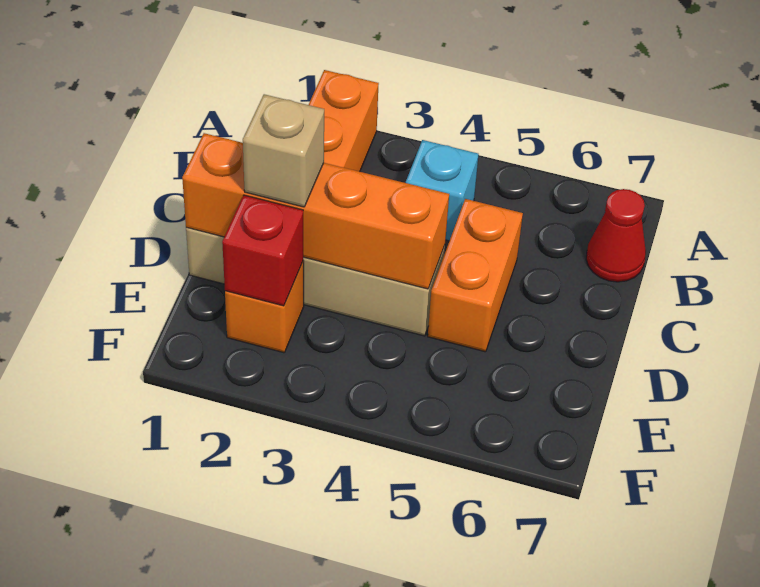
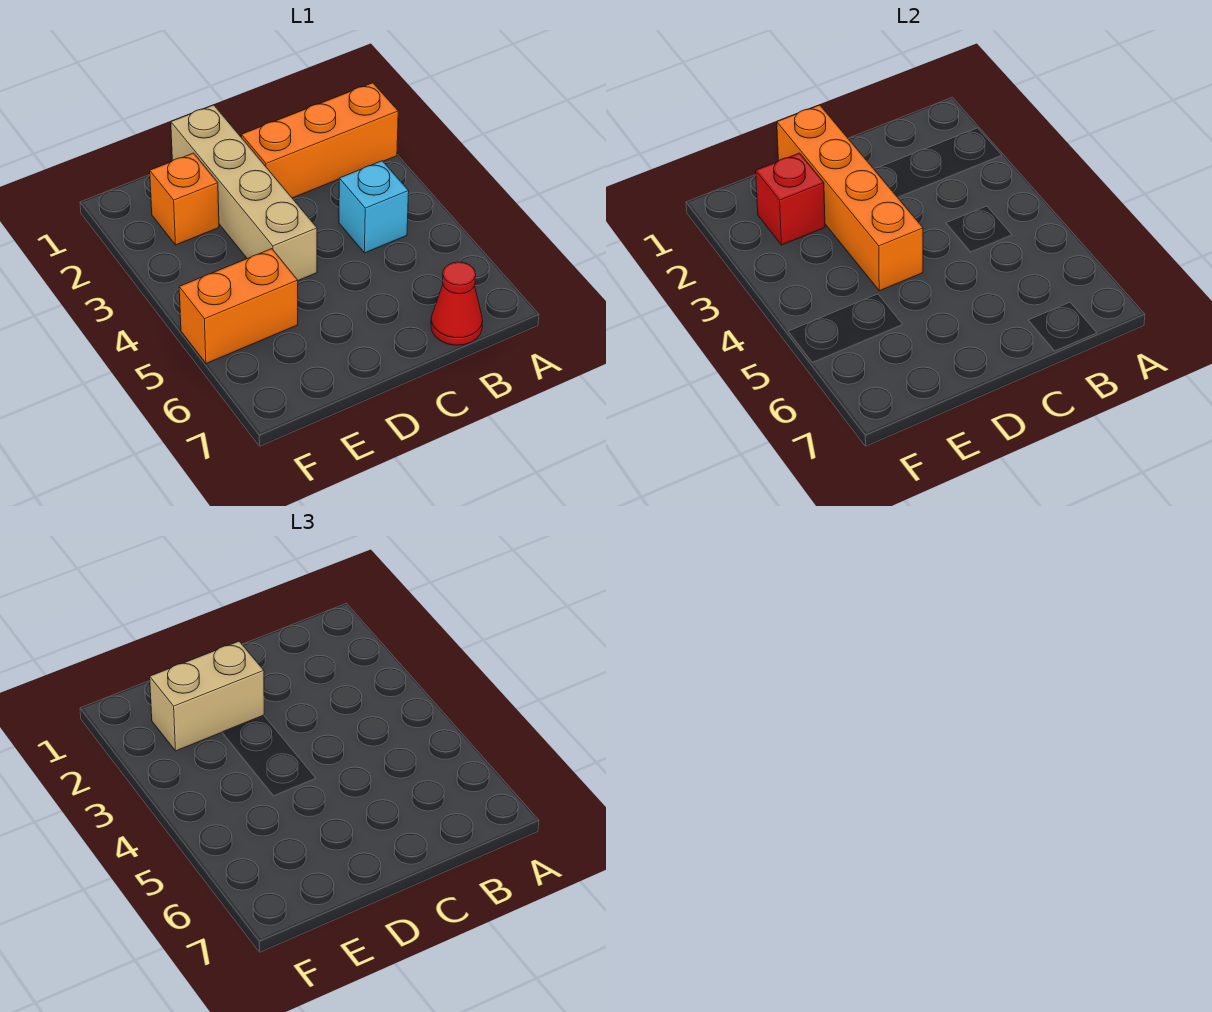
orange brick C5:D5 level 1 -> orange brick E5:F5 level 1
tan brick D2 level 3 -> tan brick D2:E2 level 3

